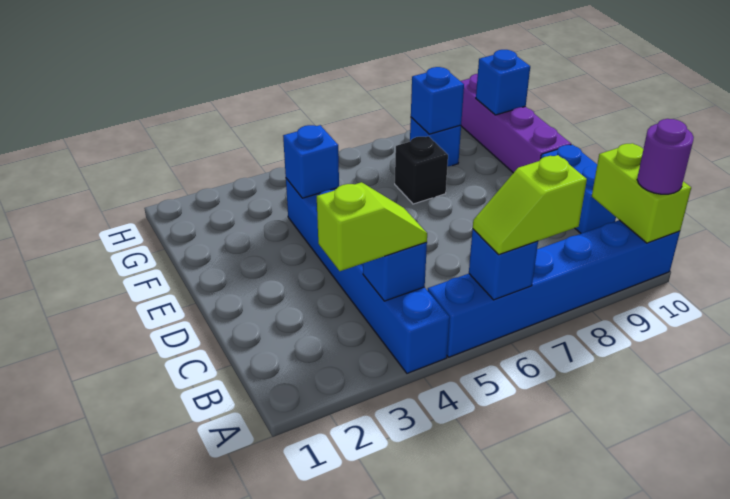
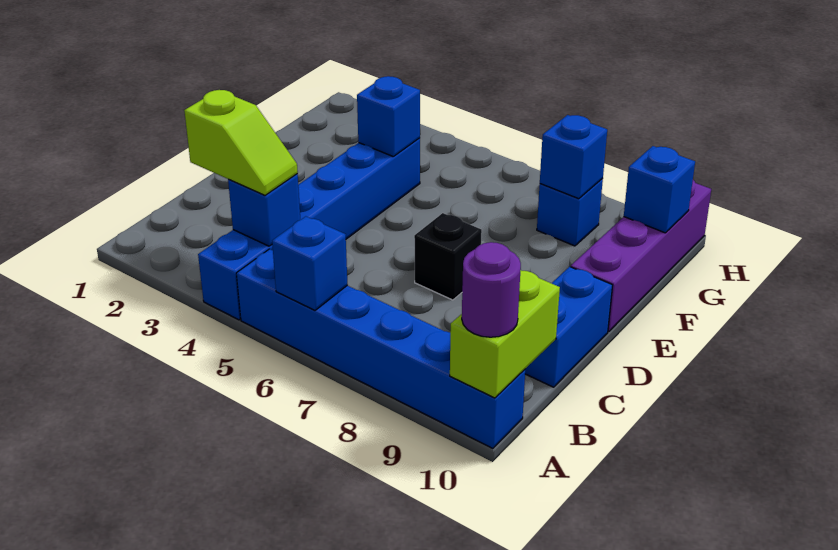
lime slope A6:A7 level 3 top 7 -> none
black brick F7 level 1 -> black brick D7 level 1

